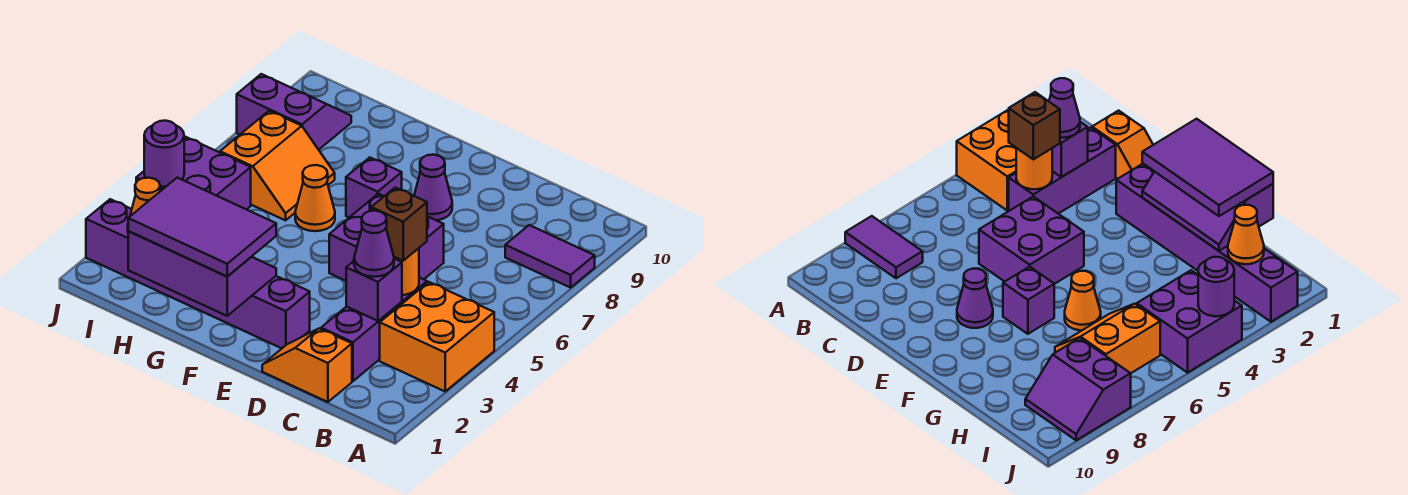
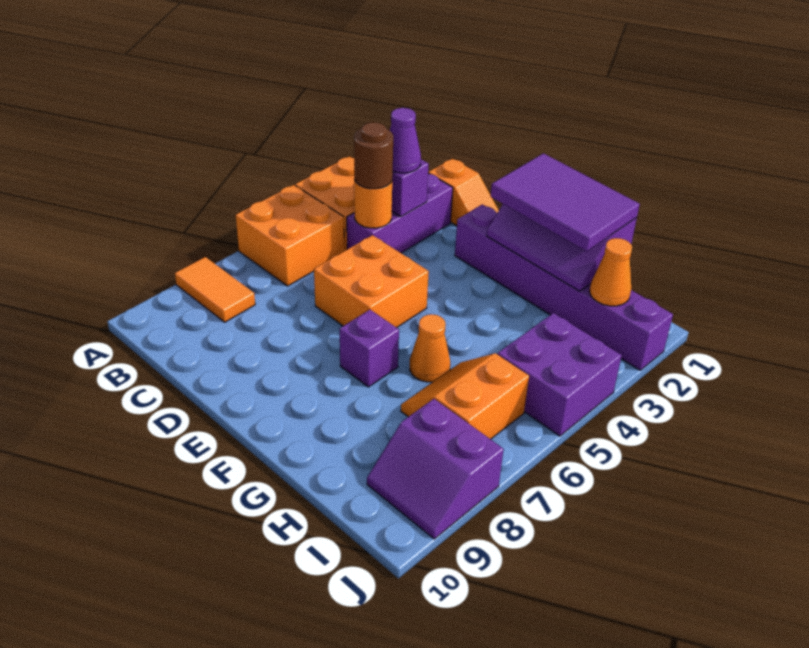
none -> orange brick A5:B6 level 1
purple tile A8:B8 level 1 -> orange tile A8:B8 level 1
brown brick C4 level 3 -> brown round brick C4 level 3
purple brick D5:E6 level 1 -> orange brick D5:E6 level 1
purple cone E8 level 1 -> none
purple round brick J4 level 2 -> none

